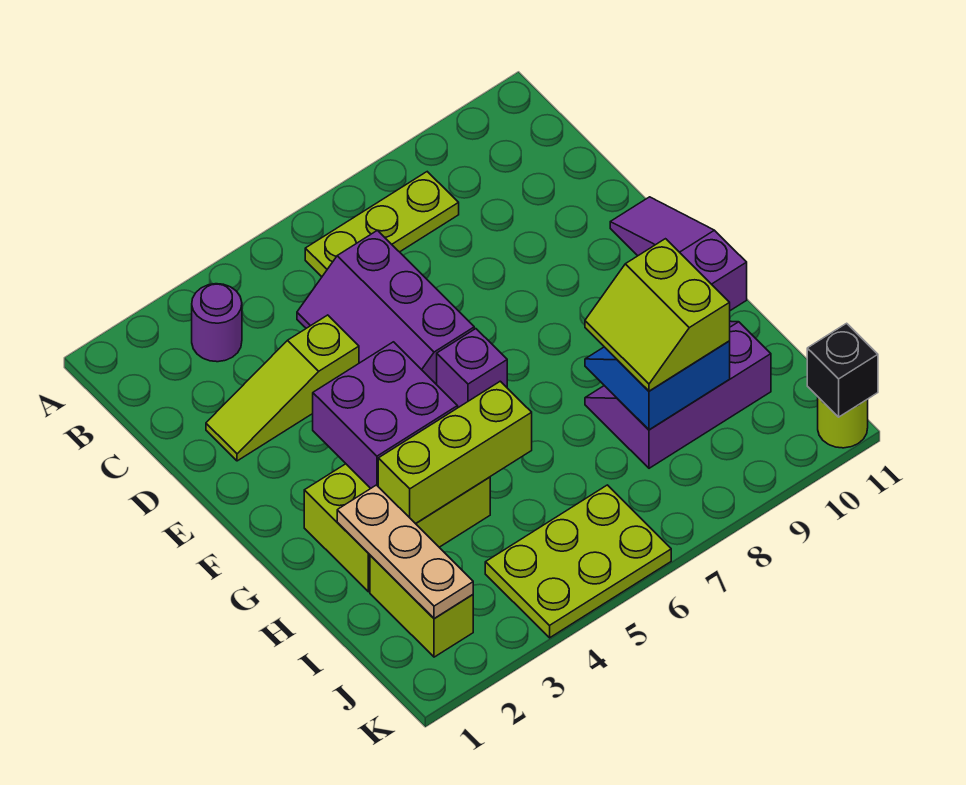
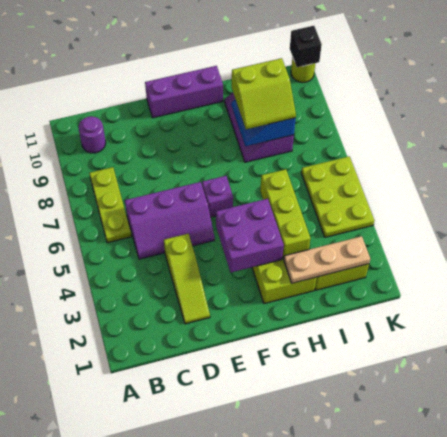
purple round brick B3 level 1 -> purple round brick B10 level 1
purple slope E11:G11 level 1 top G -> purple brick E11:G11 level 1

